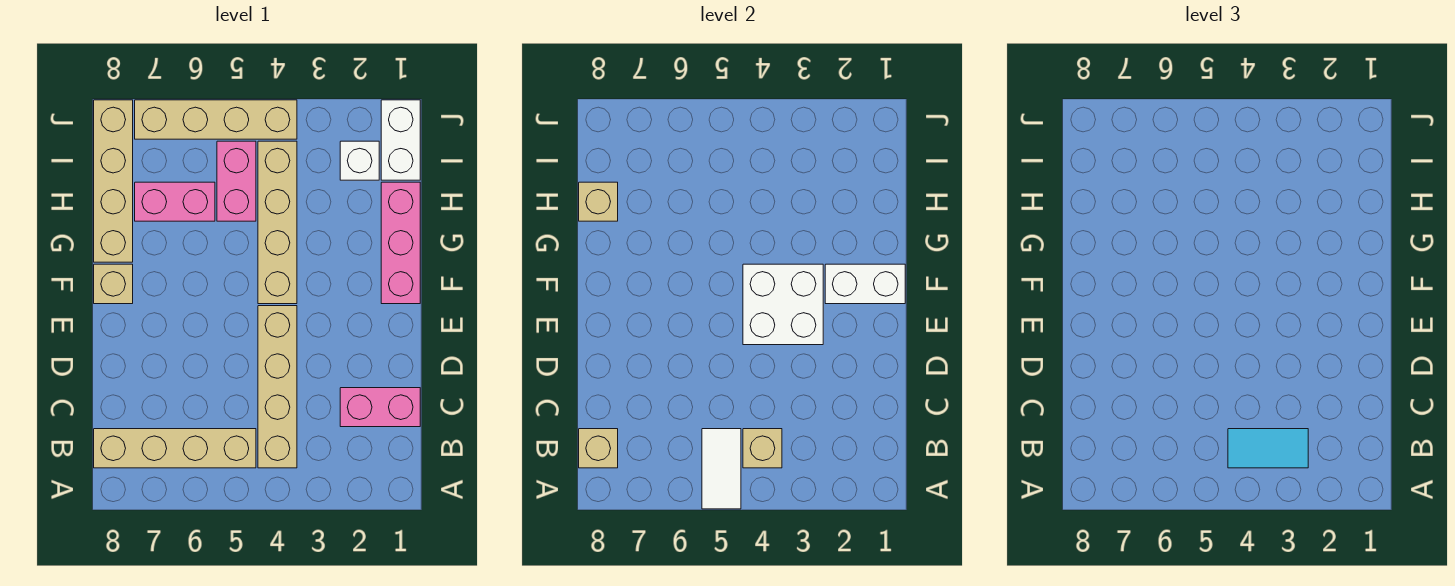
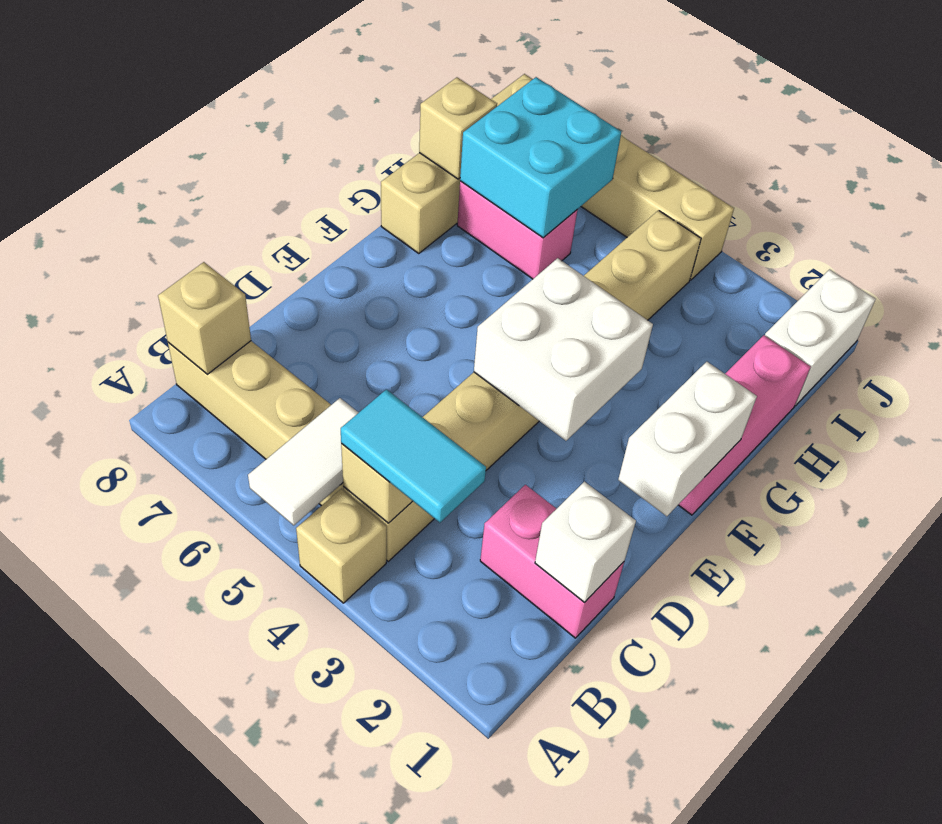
white brick F1:F2 level 2 -> white brick E1:F1 level 2
tan brick F8 level 1 -> tan brick A4 level 1
pink brick H5:I5 level 1 -> none
none -> cyan brick H6:I7 level 2
white brick I2 level 1 -> white brick C1 level 2

